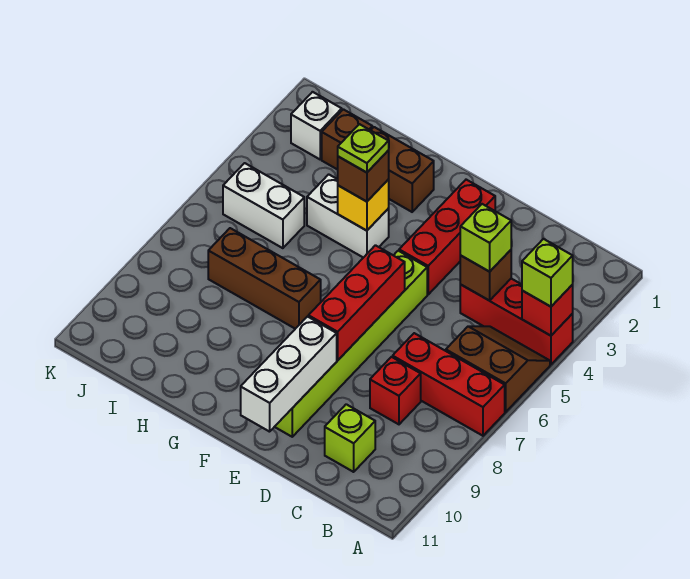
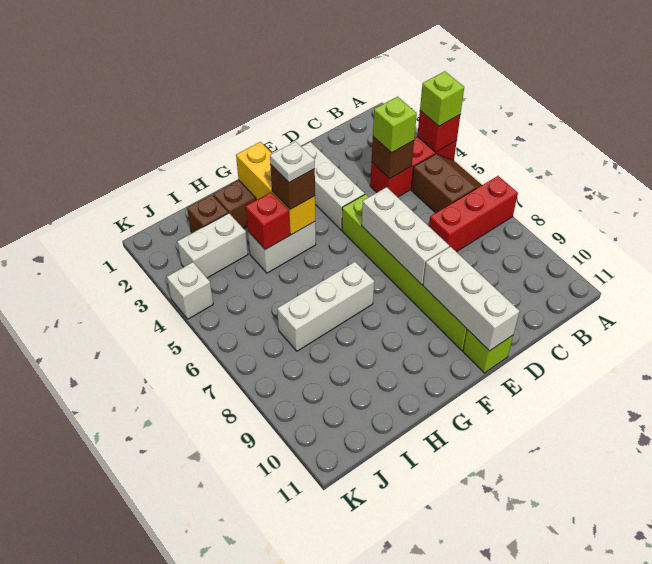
brown slope A5:B6 level 1 top 6 -> brown slope A5:B6 level 1 top B
red brick C8 level 1 -> red brick H4 level 2
lime brick C10 level 1 -> lime brick E11 level 1
red brick E2:E4 level 1 -> white brick E2:E4 level 1
red brick E6:E8 level 2 -> white brick E6:E8 level 2
yellow brick G4 level 2 -> yellow brick G2:G4 level 2
lime plate G4 level 4 -> white plate G4 level 4
brown brick G7:I7 level 1 -> white brick G7:I7 level 1
white brick I5:J5 level 1 -> white brick I3:J3 level 1
white brick J2 level 1 -> white brick K4 level 1

